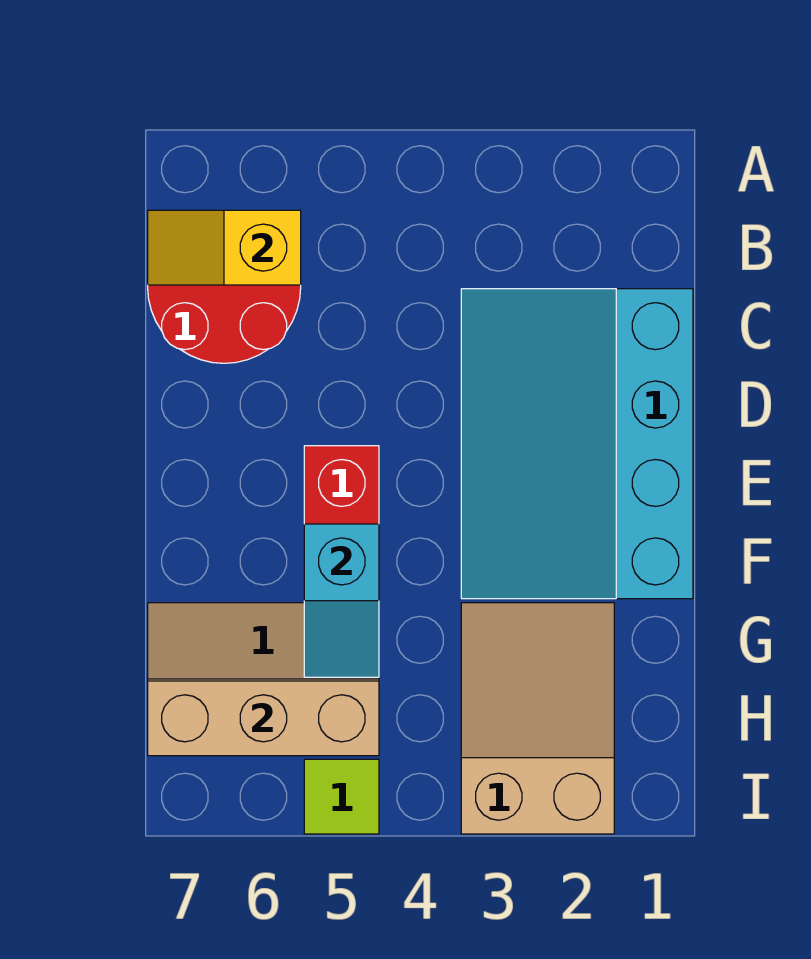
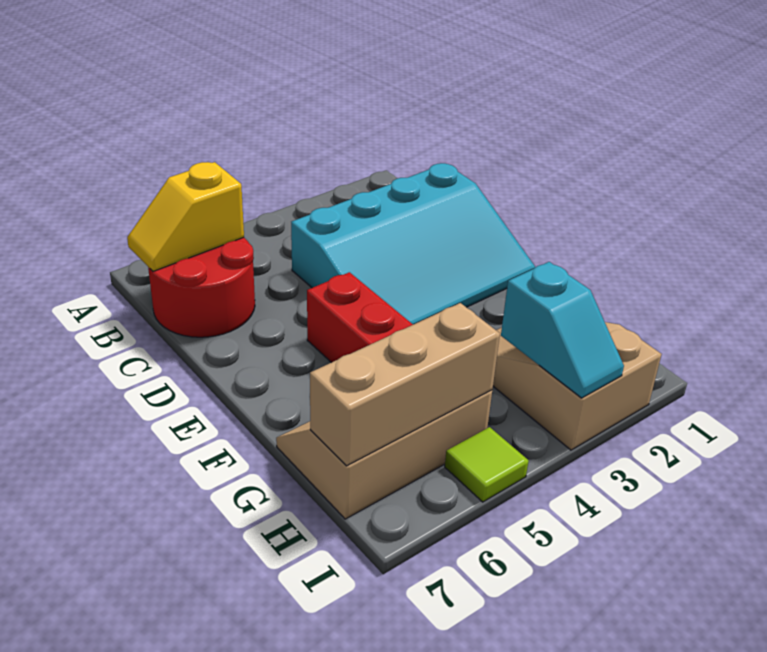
cyan slope C1:F3 level 1 top 1 -> cyan slope C1:E4 level 1 top C
cyan slope F5:G5 level 2 top F -> cyan slope H3:I3 level 2 top H

